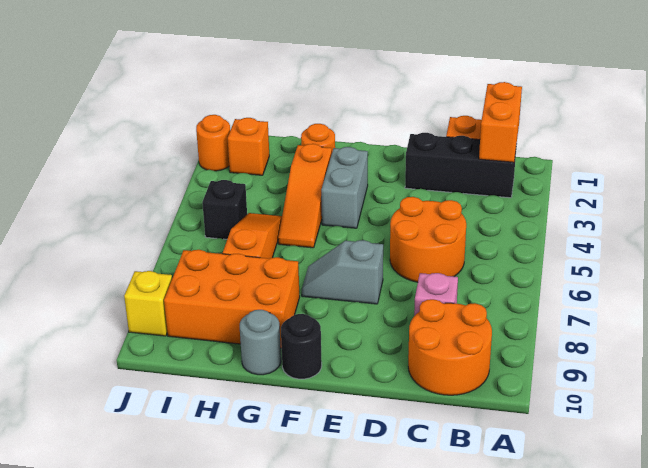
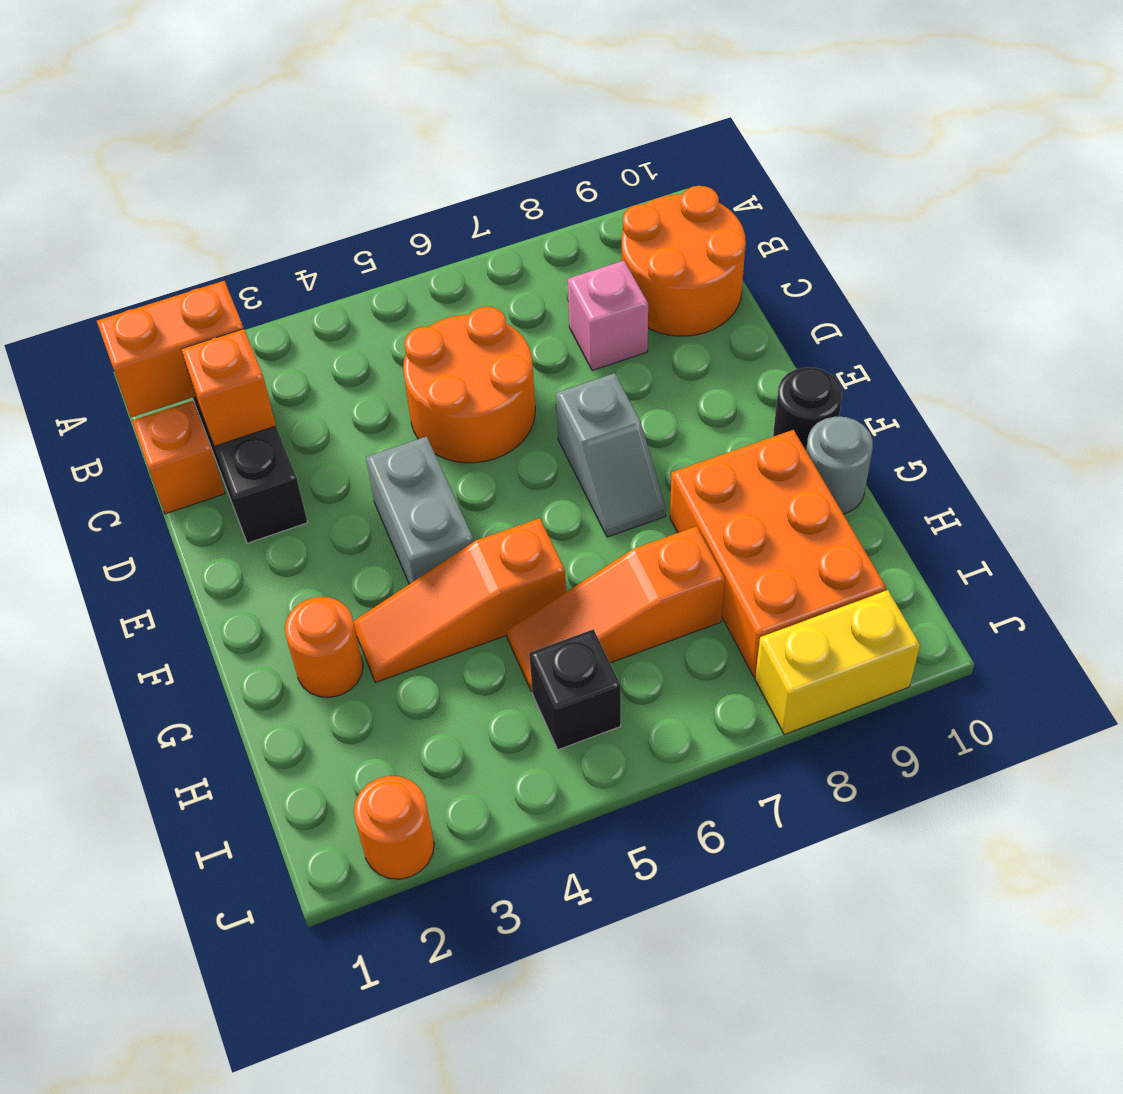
grey brick F3:F4 level 1 -> grey brick E4:F4 level 1
orange slope G3:G5 level 1 top 3 -> orange slope G3:G5 level 1 top 5
orange brick I2 level 1 -> orange brick C2 level 2
yellow brick J9 level 1 -> yellow brick J8:J9 level 1

